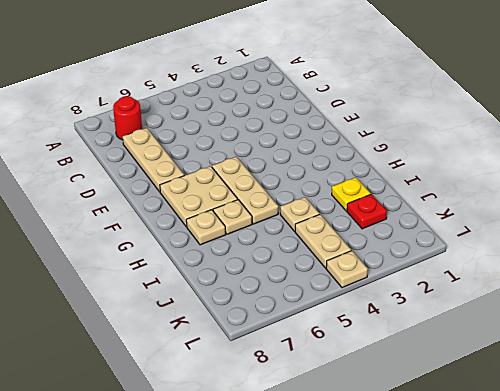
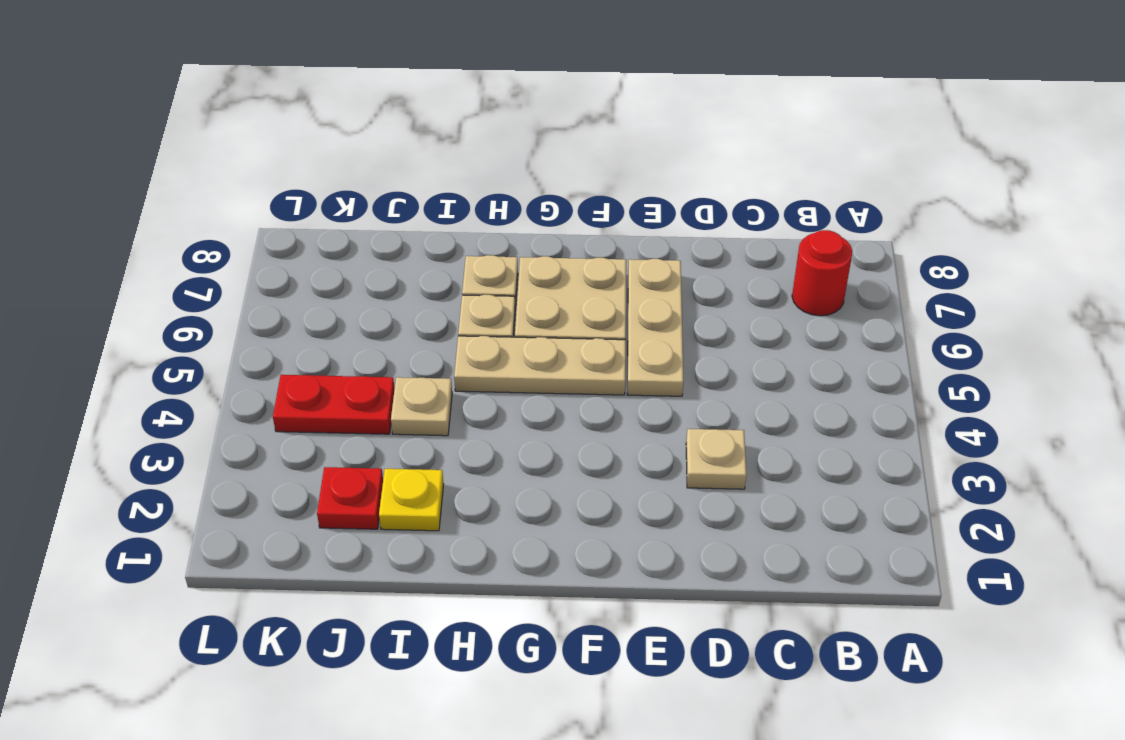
tan plate C7:E7 level 1 -> tan plate E5:E7 level 1
tan plate J4:K4 level 1 -> red plate J4:K4 level 1
tan plate L4 level 1 -> tan plate D3 level 1

